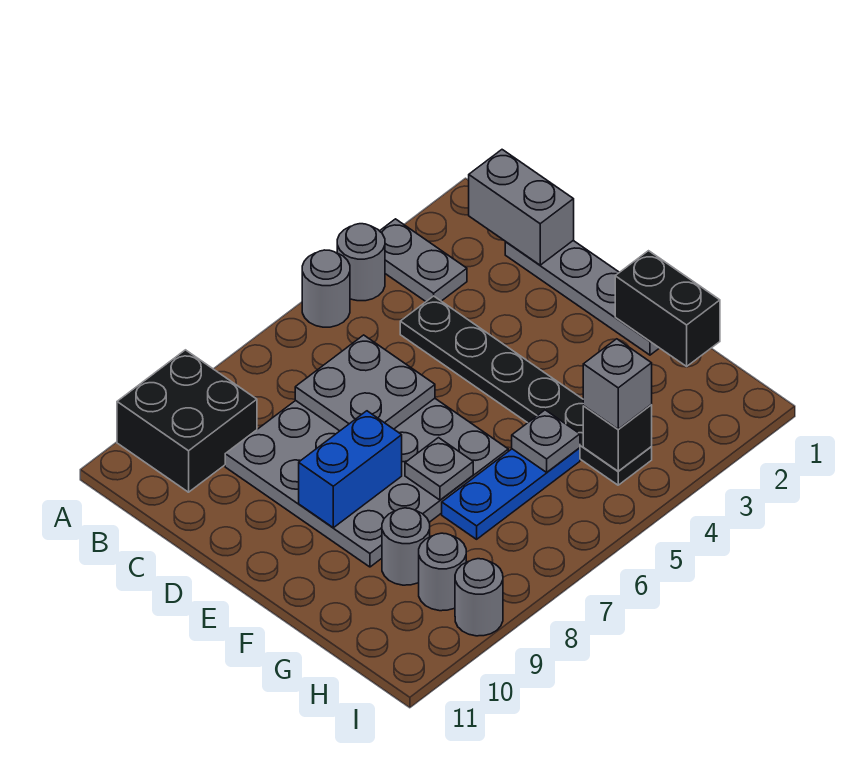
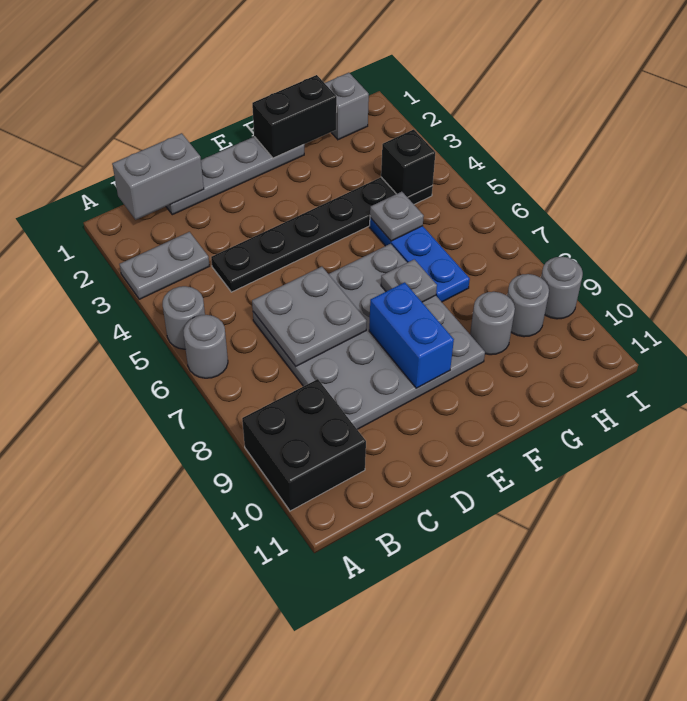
grey round brick A4 level 1 -> grey round brick A6 level 1
grey brick H4 level 3 -> grey brick H1 level 1

